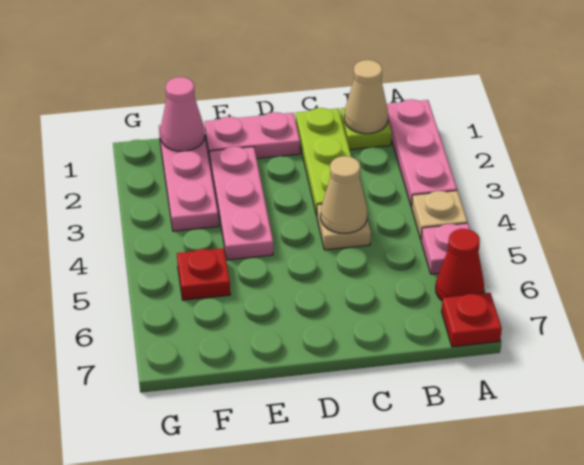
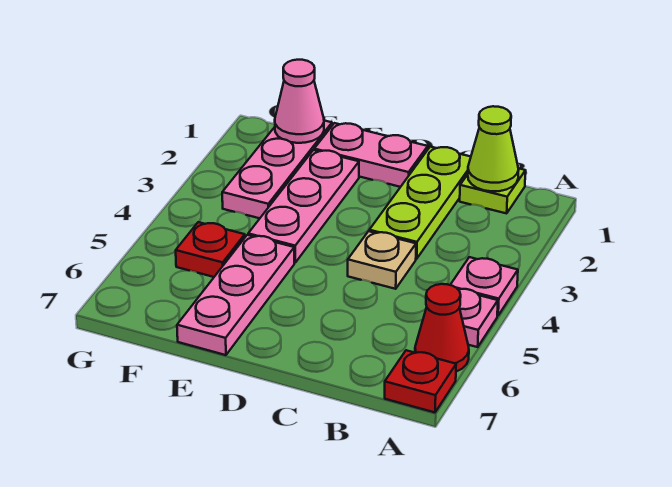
pink plate A1:A3 level 1 -> pink plate E5:E7 level 1
tan plate A4 level 1 -> pink plate A4 level 1
tan cone B1 level 2 -> lime cone B1 level 2
tan cone C4 level 2 -> none

